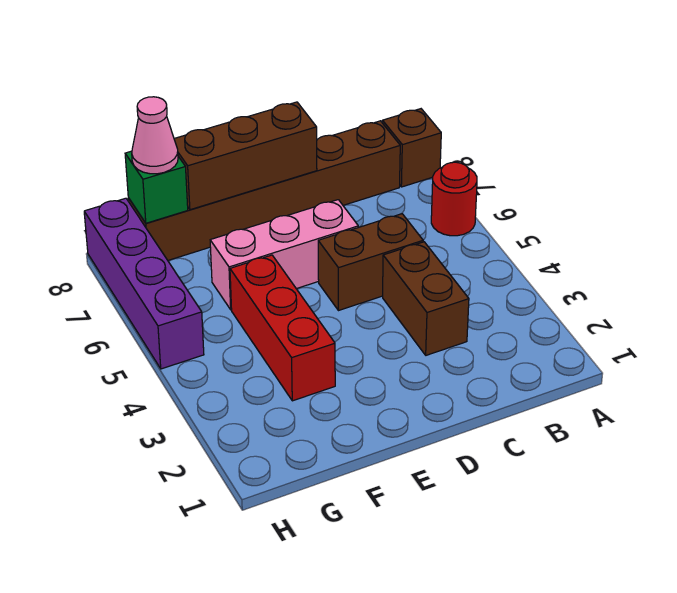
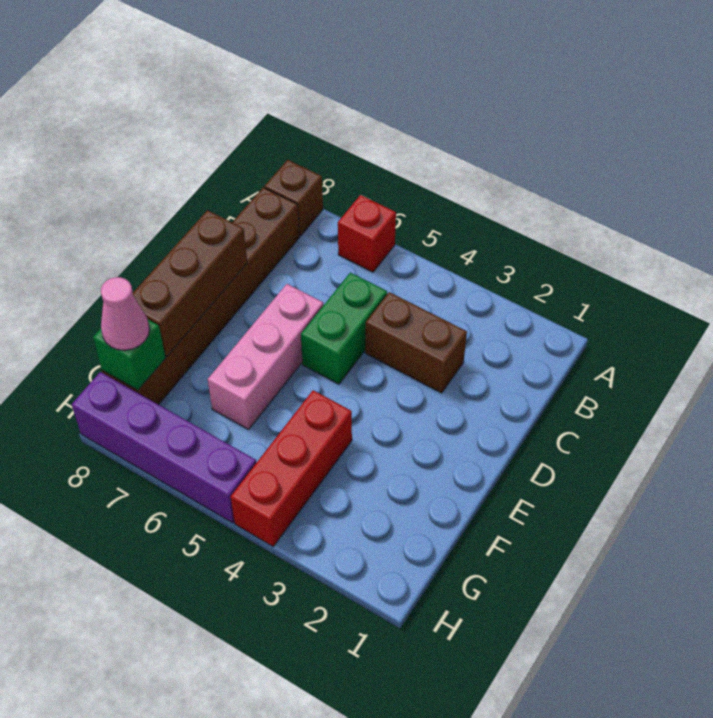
red round brick A6 level 1 -> red brick A6 level 1
brown brick C5:D5 level 1 -> green brick C5:D5 level 1
red brick F3:F5 level 1 -> red brick F4:H4 level 1

